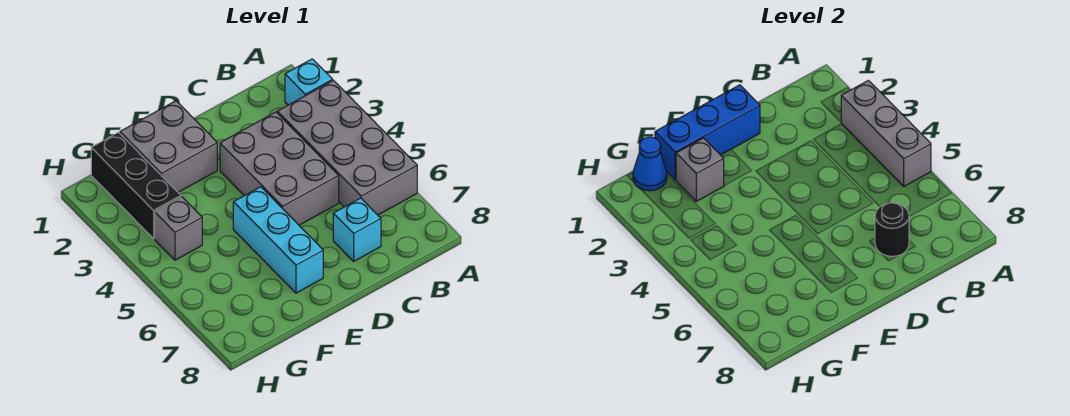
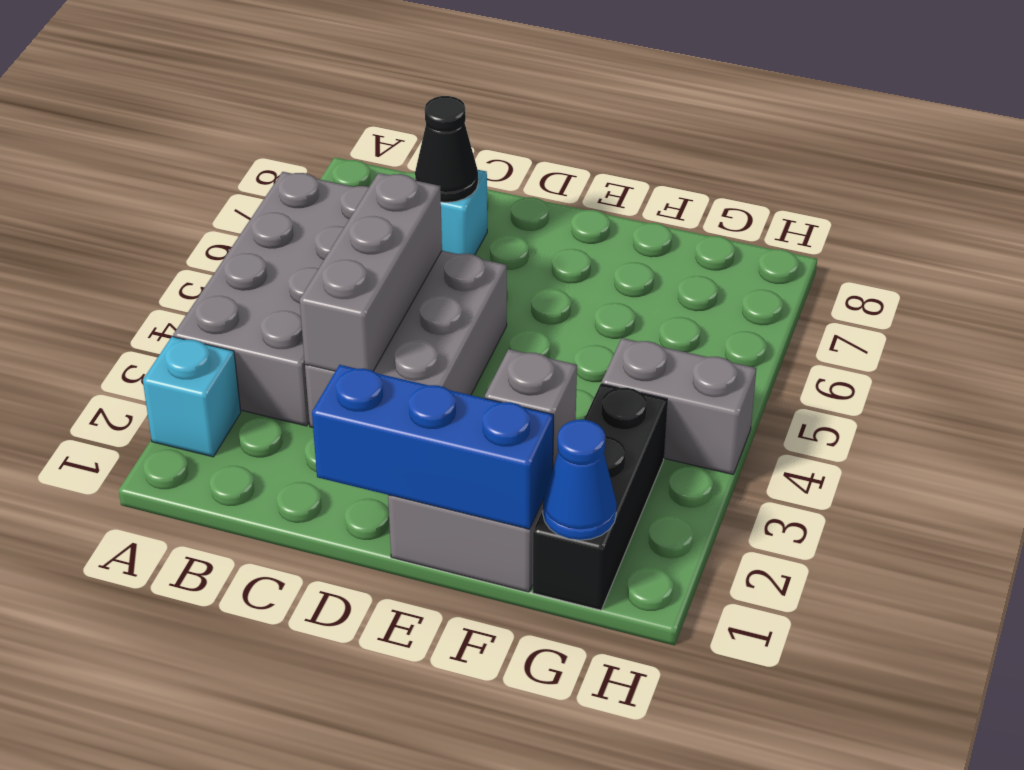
grey brick A3:A5 level 2 -> grey brick C3:C5 level 2
black round brick C7 level 2 -> black cone C7 level 2
cyan brick E5:E7 level 1 -> none
grey brick G4 level 1 -> grey brick G4:H4 level 1

